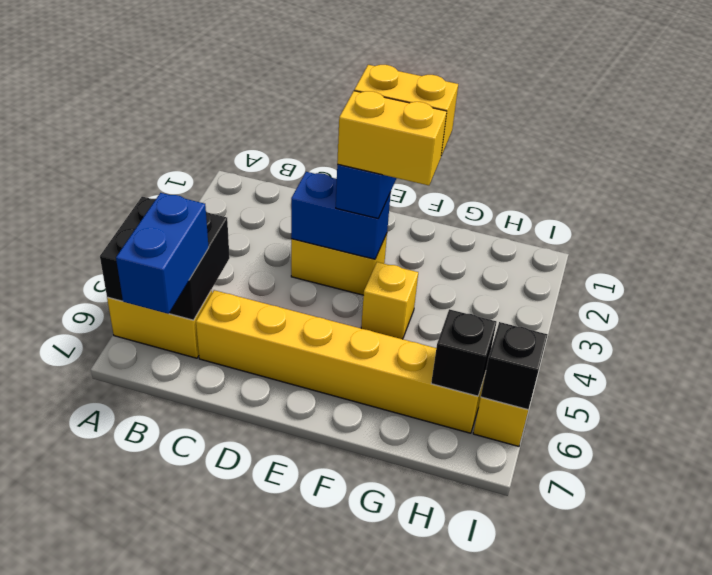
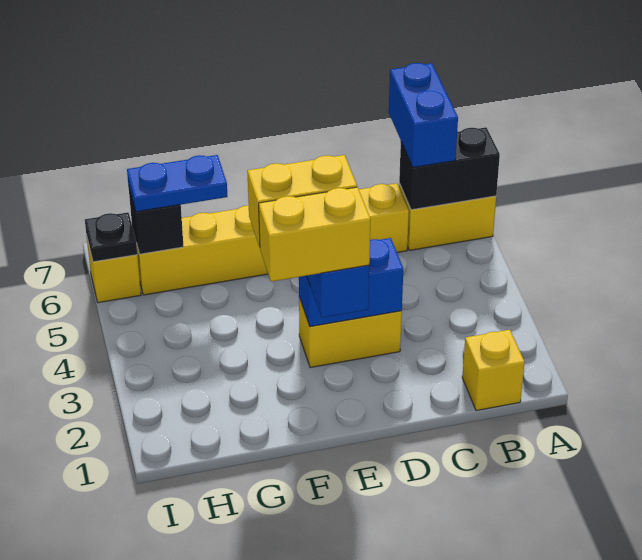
black brick A5:B6 level 2 -> black brick A6:B6 level 2
yellow brick F4 level 1 -> yellow brick B1 level 1
none -> blue plate G6:H6 level 3
black brick I6 level 2 -> black plate I6 level 2

